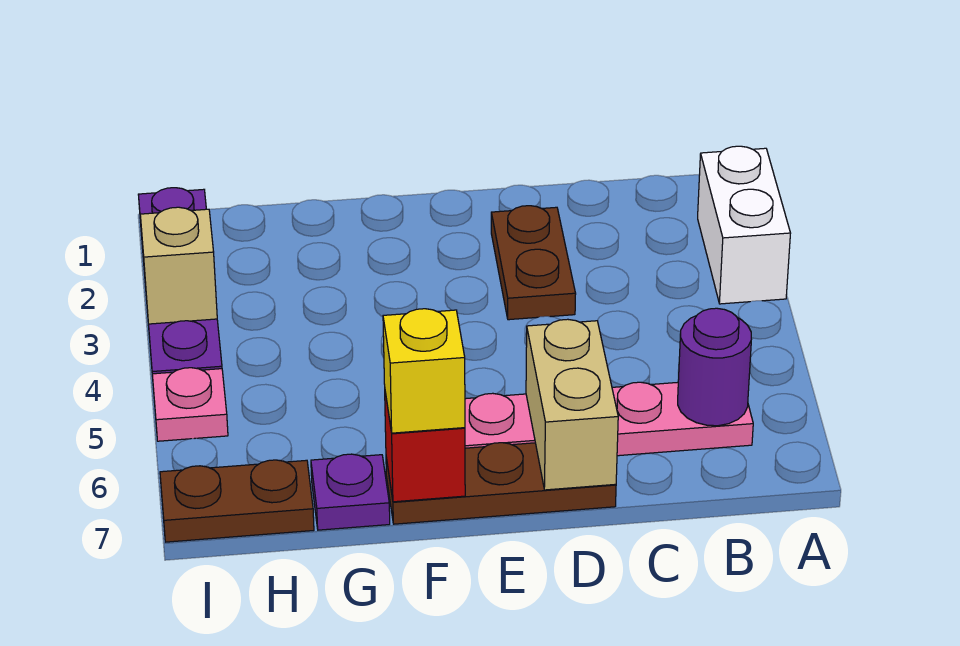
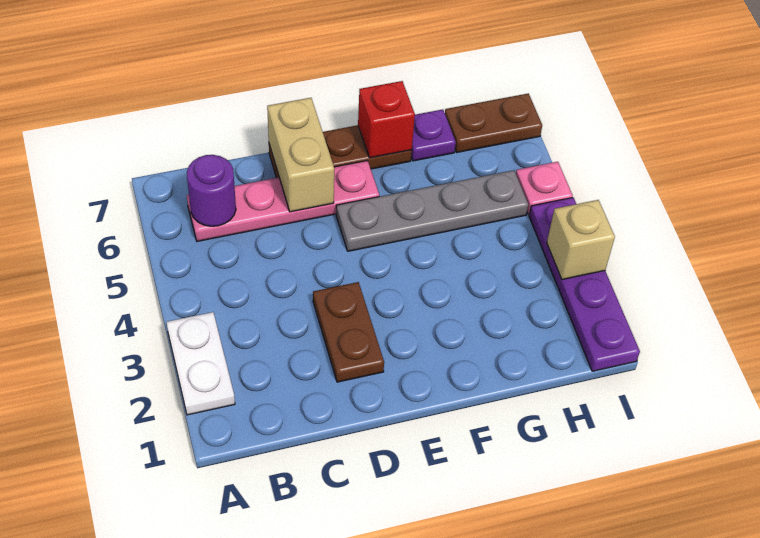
white brick A2:A3 level 1 -> white plate A2:A3 level 1
none -> grey plate E5:H5 level 1
yellow brick F7 level 3 -> none

